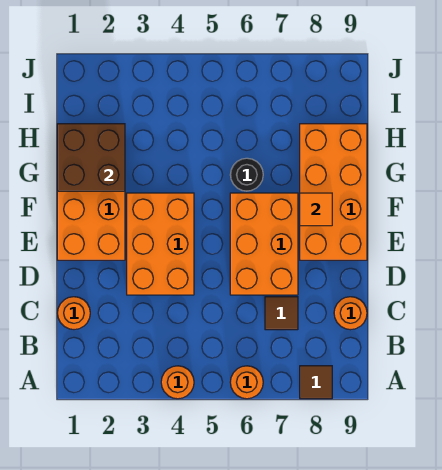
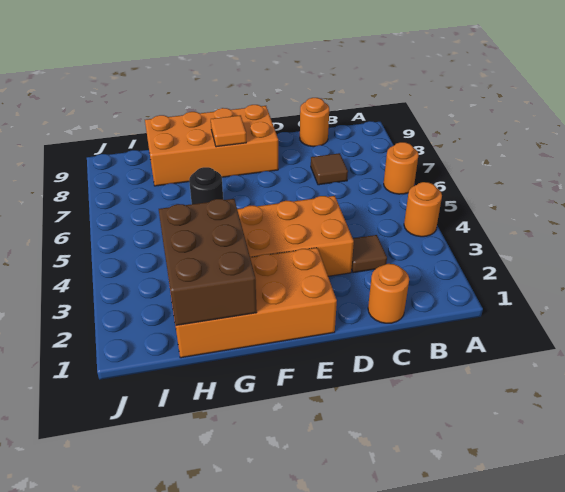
brown tile A8 level 1 -> brown tile C3 level 1
orange brick D6:F7 level 1 -> none
brown brick G1:H2 level 2 -> brown brick G1:H3 level 2

